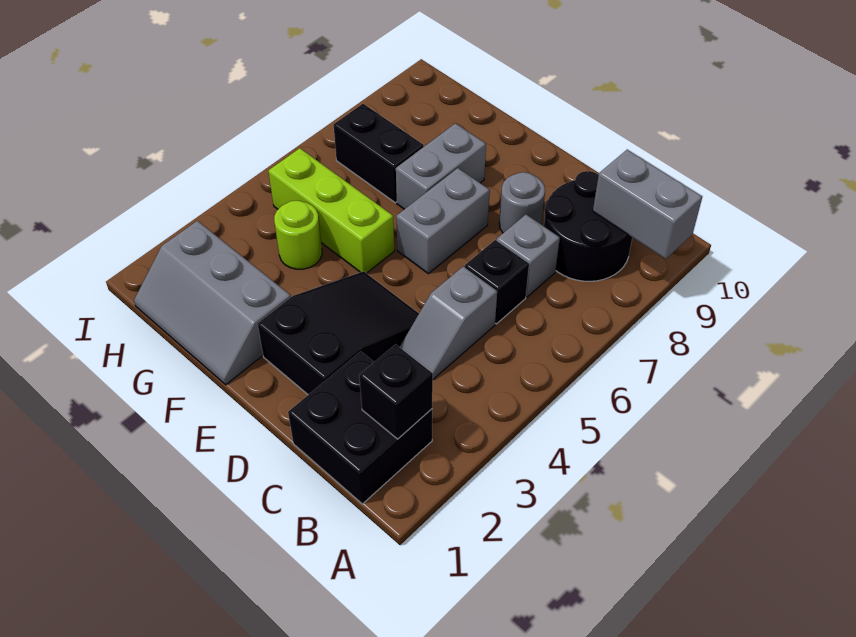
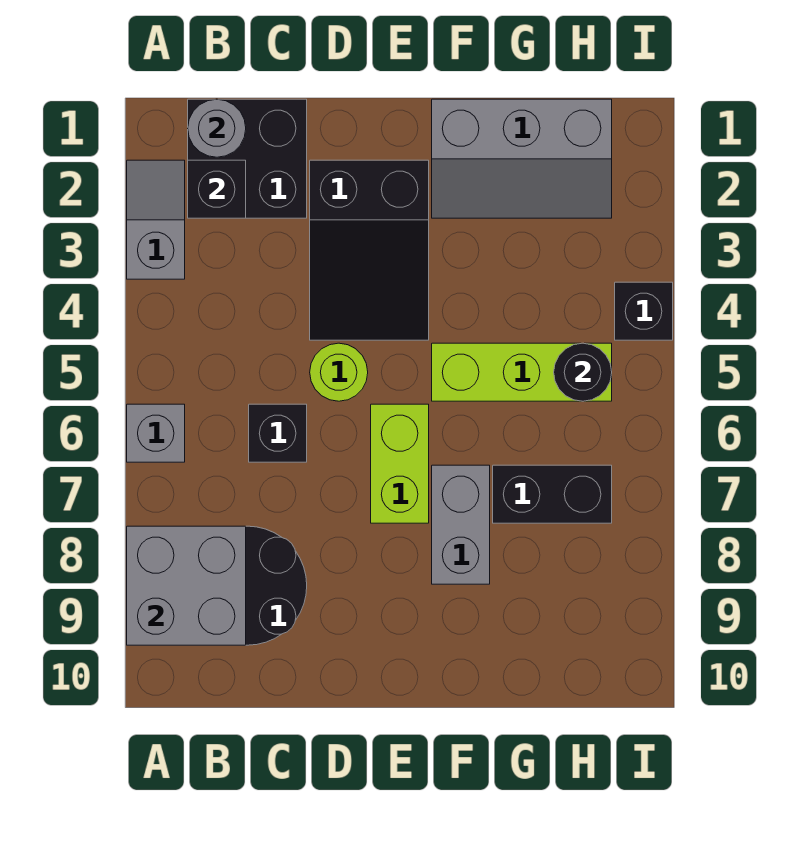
grey brick A9:B9 level 2 -> grey brick A8:B9 level 2
grey slope C4:C5 level 1 top 5 -> grey slope A2:A3 level 1 top 3
grey brick C7 level 1 -> grey brick A6 level 1
grey round brick D8 level 1 -> grey round brick B1 level 2
grey brick E6:E7 level 1 -> lime brick E6:E7 level 1
grey slope F1:H2 level 1 top 2 -> grey slope F1:H2 level 1 top 1
lime round brick G4 level 1 -> lime round brick D5 level 1
none -> black round brick H5 level 2
none -> black brick I4 level 1

